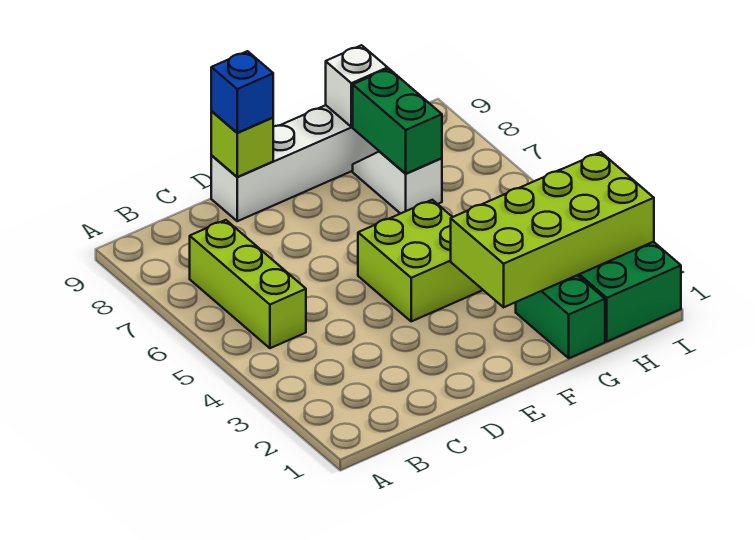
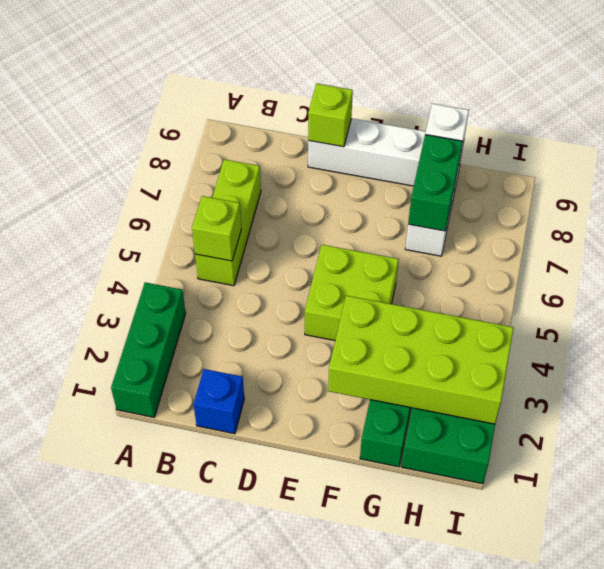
none -> green brick A1:A3 level 1
none -> lime brick B5 level 2
blue brick D9 level 3 -> blue brick C1 level 1

